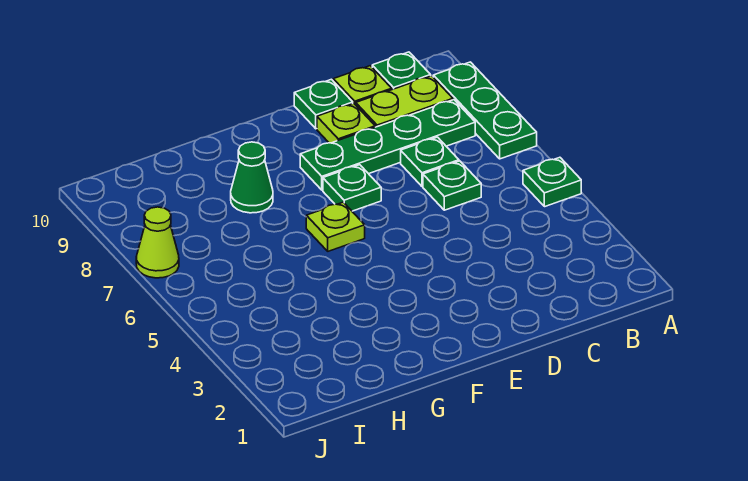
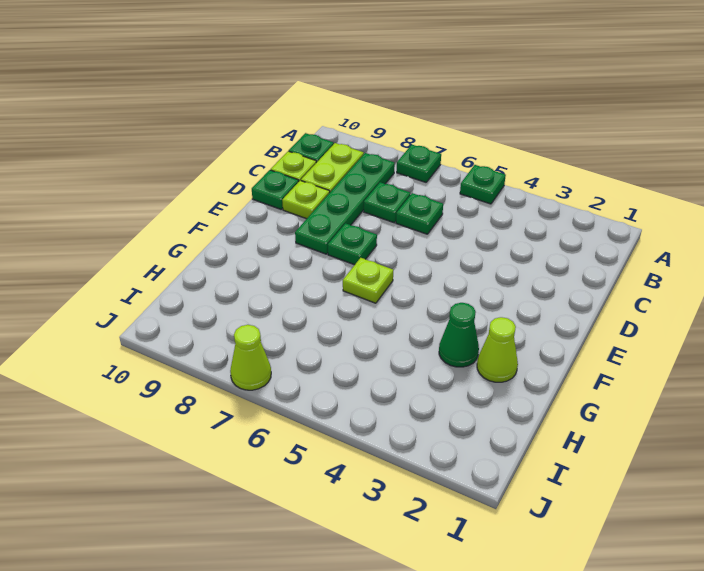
green plate A7:A9 level 1 -> green plate A7 level 1
none -> lime cone G2 level 1
green cone G8 level 1 -> green cone G3 level 1

